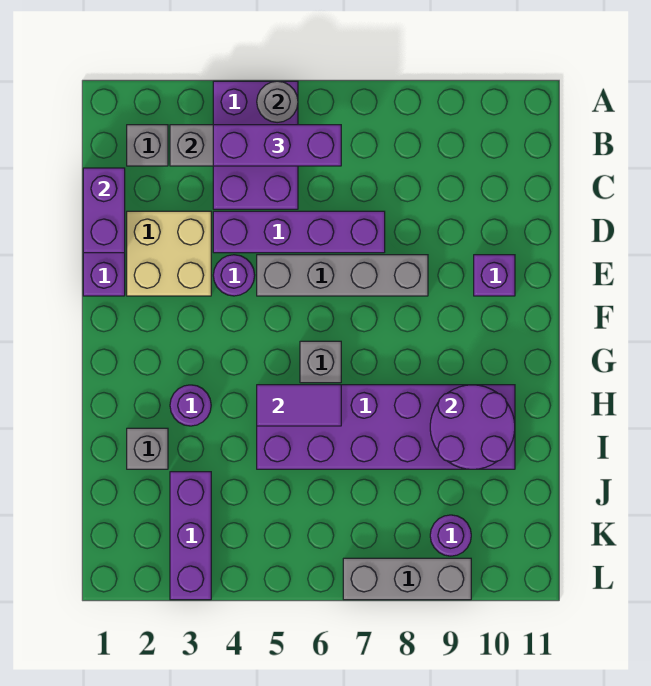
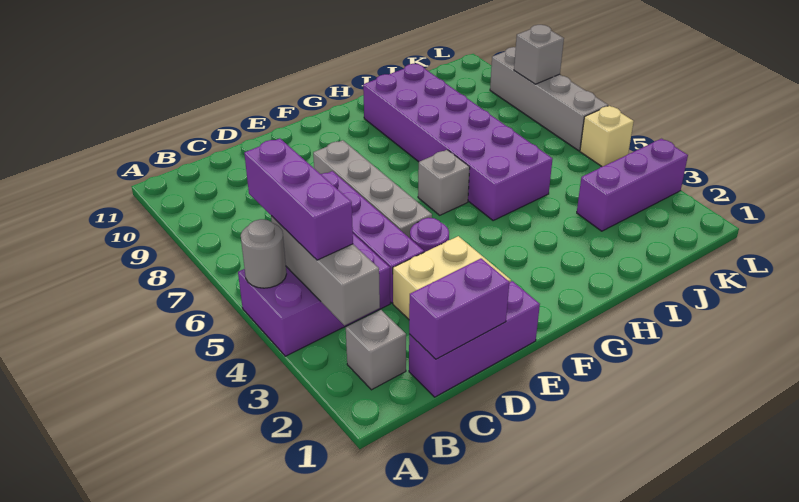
purple brick E10 level 1 -> none
purple round brick H3 level 1 -> none
purple tile H5:H6 level 2 -> none
purple round brick H9:I10 level 2 -> none
grey brick I2 level 1 -> grey brick L8 level 2
purple round brick K9 level 1 -> none
none -> tan brick L5 level 1
grey brick L7:L9 level 1 -> grey brick L6:L9 level 1

